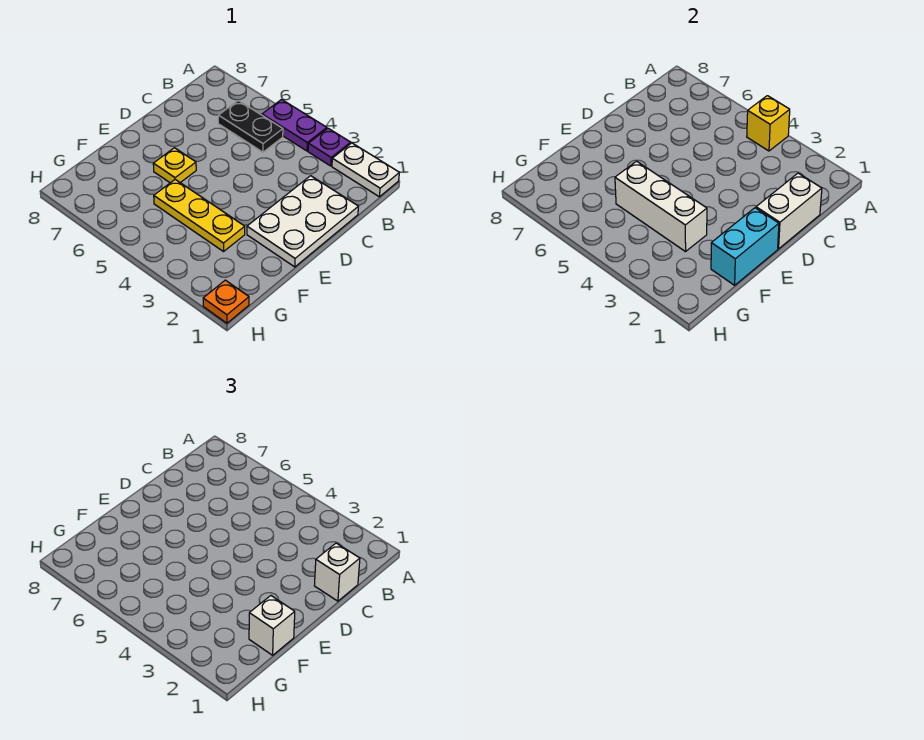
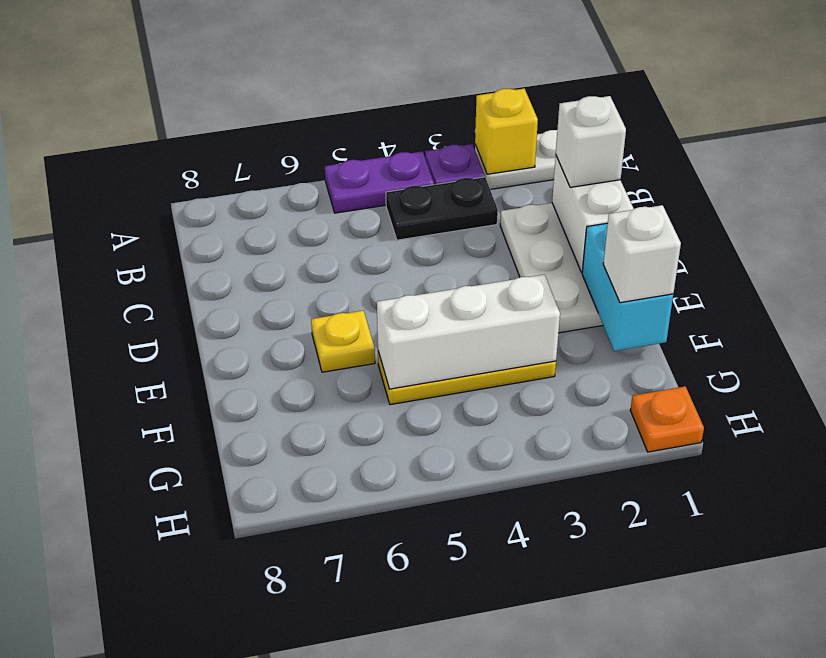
yellow brick A4 level 2 -> yellow brick A2 level 2
black plate B5:B6 level 1 -> black plate B3:B4 level 1

